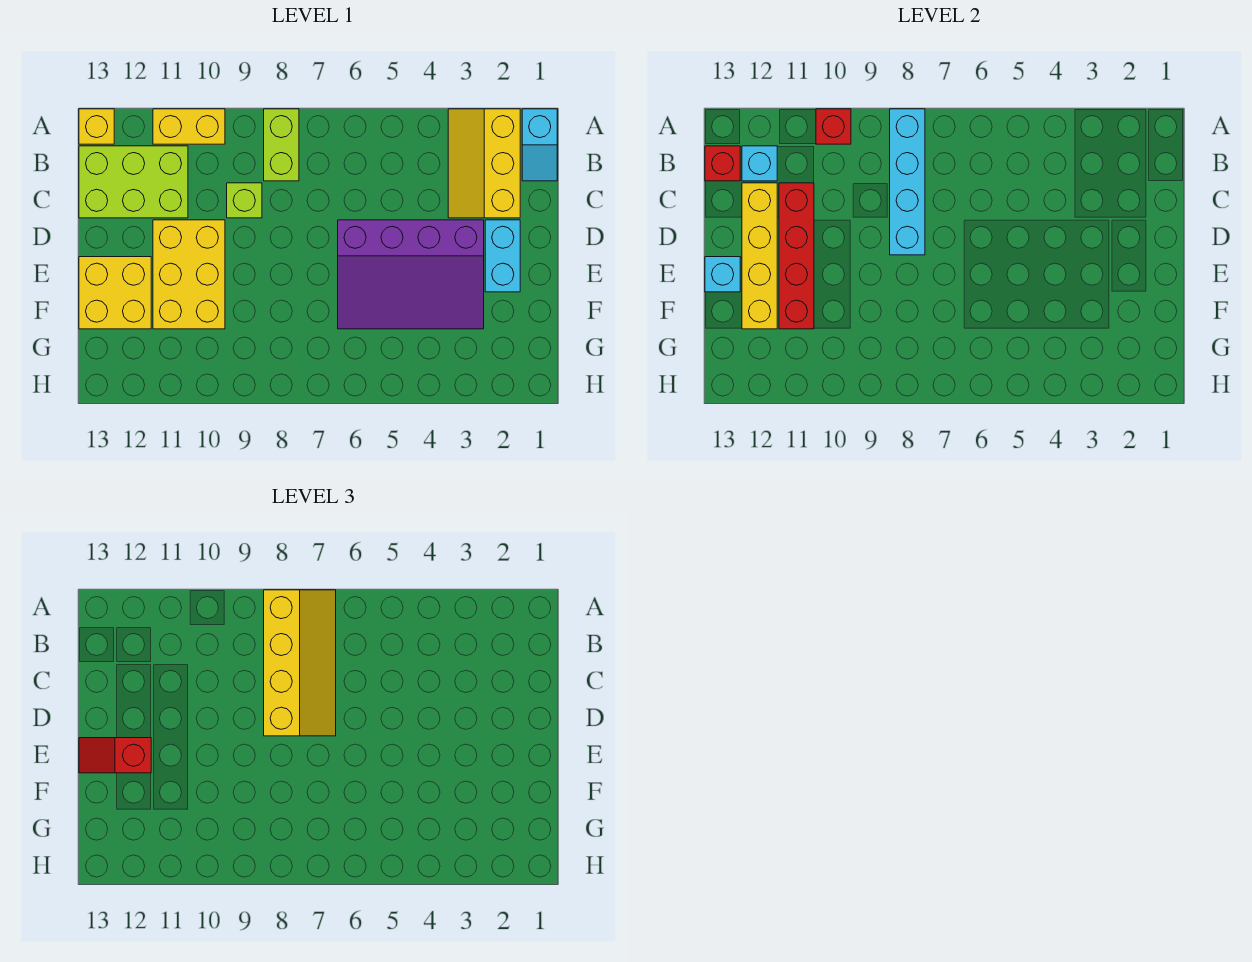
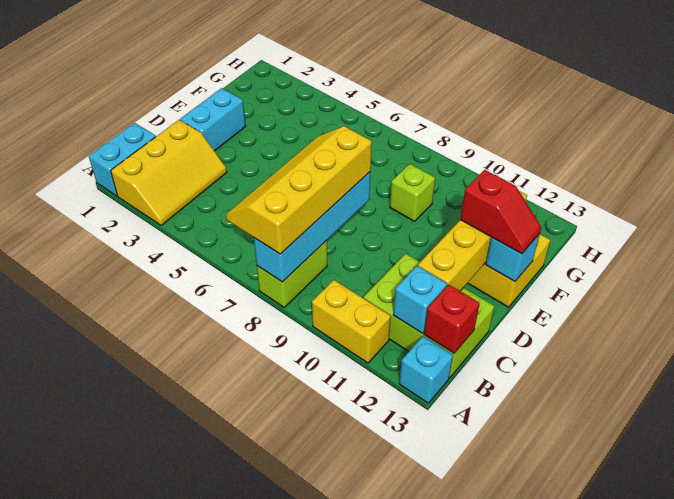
cyan slope A1:B1 level 1 top A -> cyan brick A1:B1 level 1
red brick A10 level 2 -> none
yellow brick A13 level 1 -> cyan brick A13 level 1
lime brick C9 level 1 -> lime brick F9 level 1
red brick C11:F11 level 2 -> none
purple slope D3:F6 level 1 top D -> none
yellow brick D10:F11 level 1 -> none

